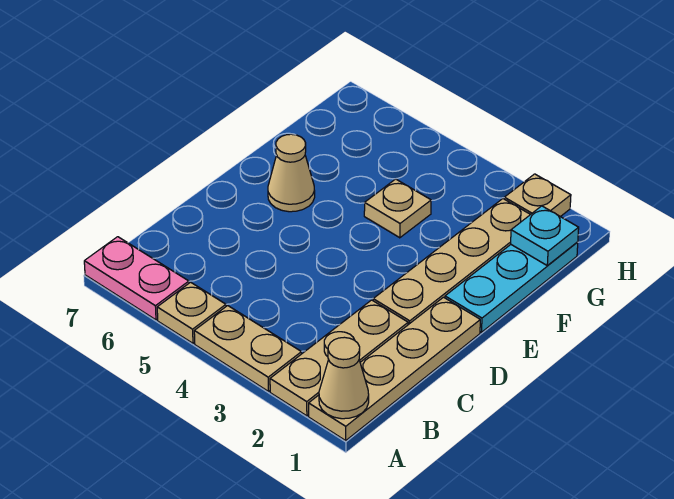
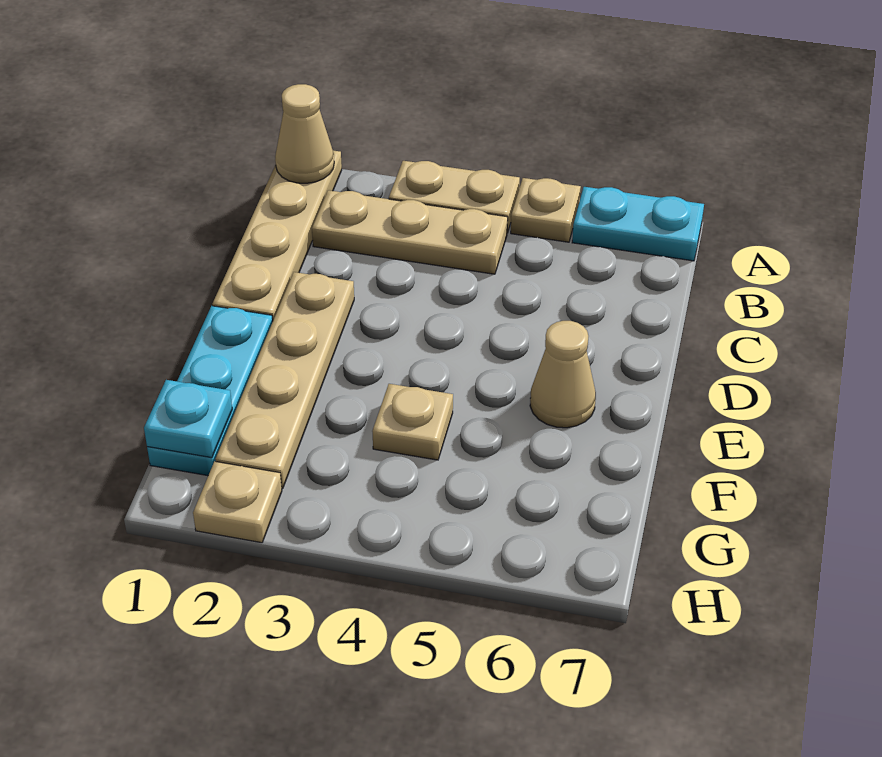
tan plate A2:C2 level 1 -> tan plate B2:B4 level 1
pink plate A6:A7 level 1 -> cyan plate A6:A7 level 1

